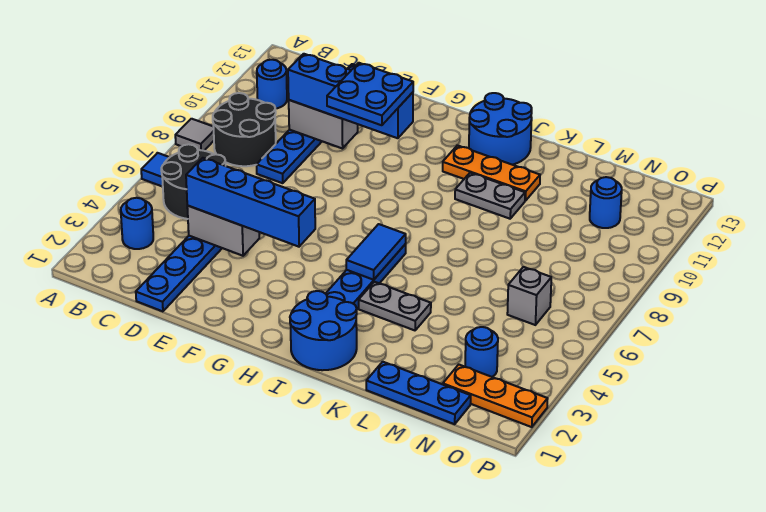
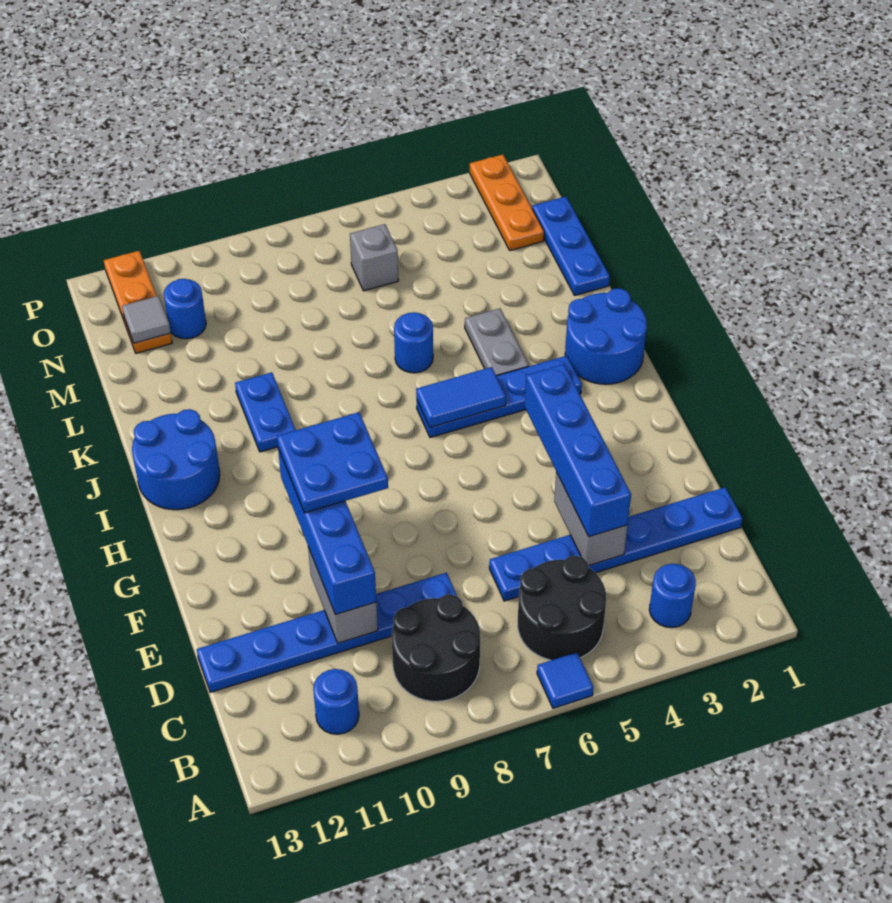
grey tile A8 level 1 -> grey tile N12 level 2
orange plate I11:K11 level 1 -> orange plate N12:P12 level 1
grey plate J10:K10 level 1 -> blue plate J10:K10 level 1
blue round brick N3 level 1 -> blue round brick K6 level 1

